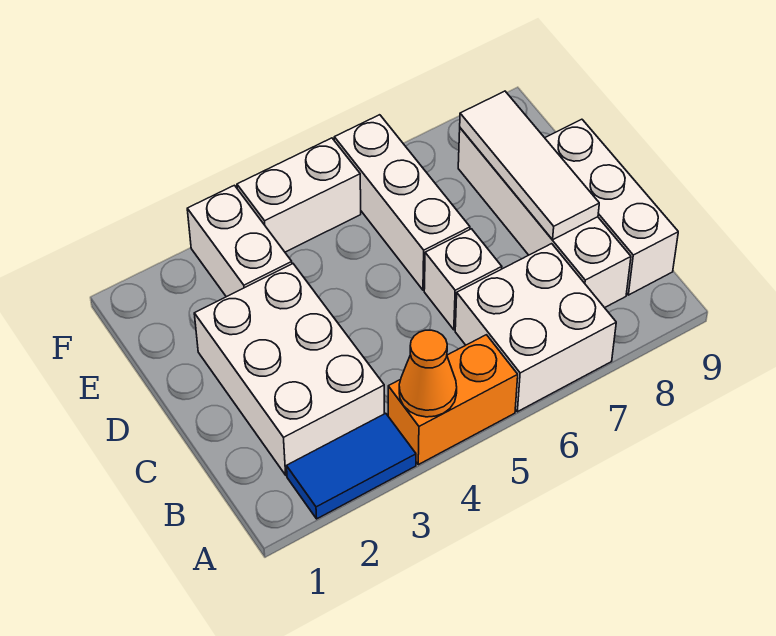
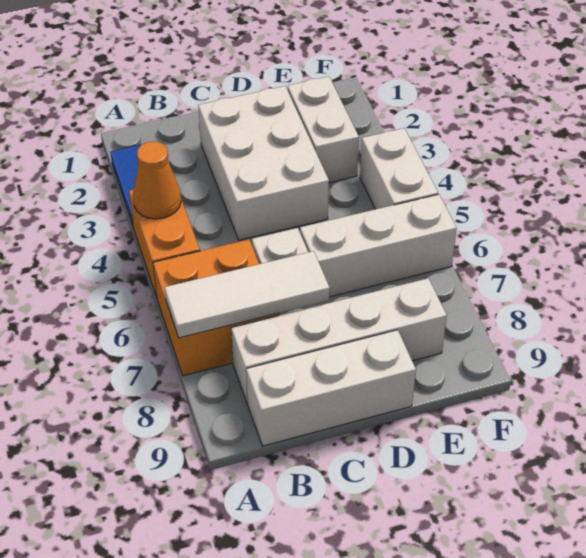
white brick A6:B7 level 1 -> orange brick A6:B7 level 1
white brick B2:D3 level 1 -> white brick C2:D4 level 1
white tile C8:E8 level 2 -> white tile A7:C7 level 2
white brick E3:F3 level 1 -> white brick E2:E3 level 1

